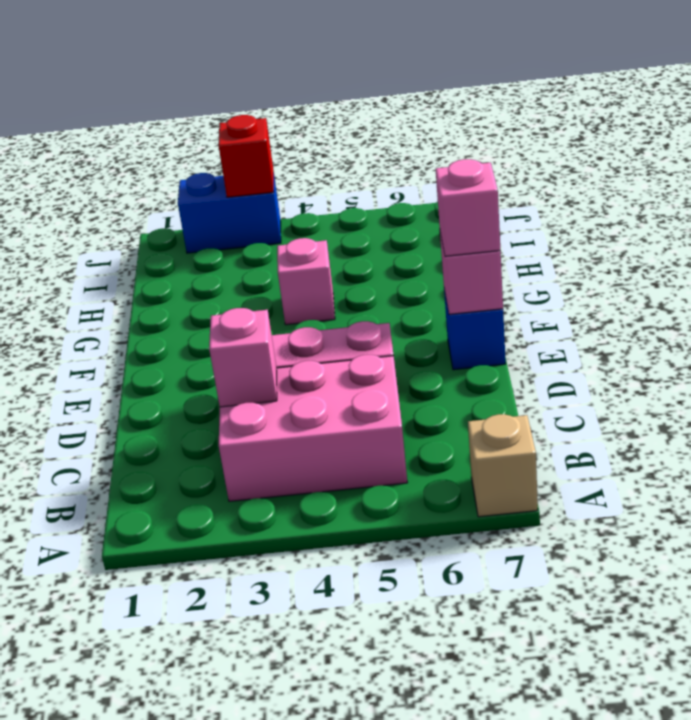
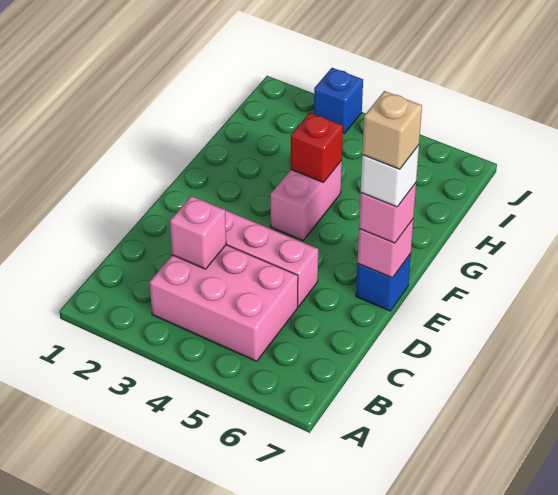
tan brick A7 level 1 -> tan brick E7 level 5
none -> white brick E7 level 4
pink brick G4 level 1 -> pink brick F4:G4 level 1
blue brick J2:J3 level 1 -> blue brick J3 level 1
red brick J3 level 2 -> red brick G4 level 2

